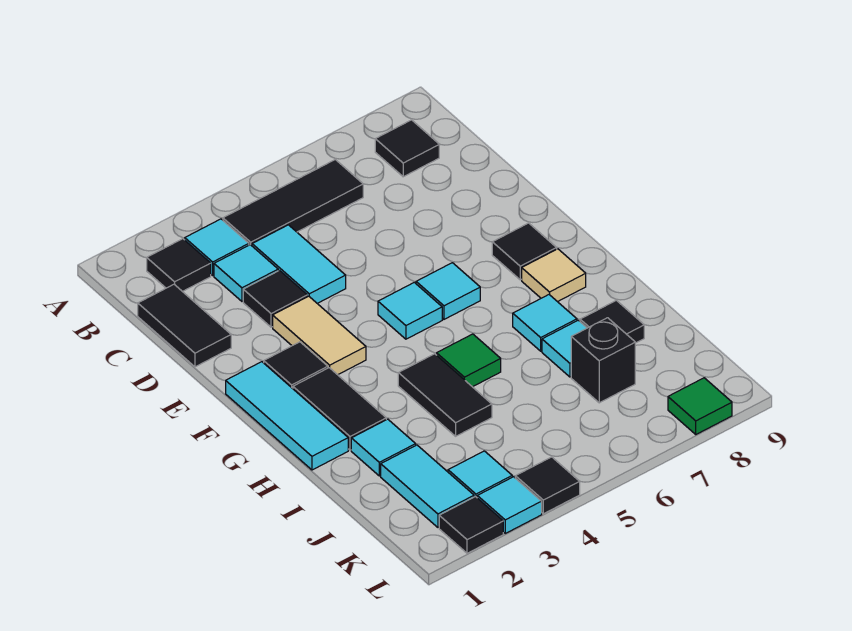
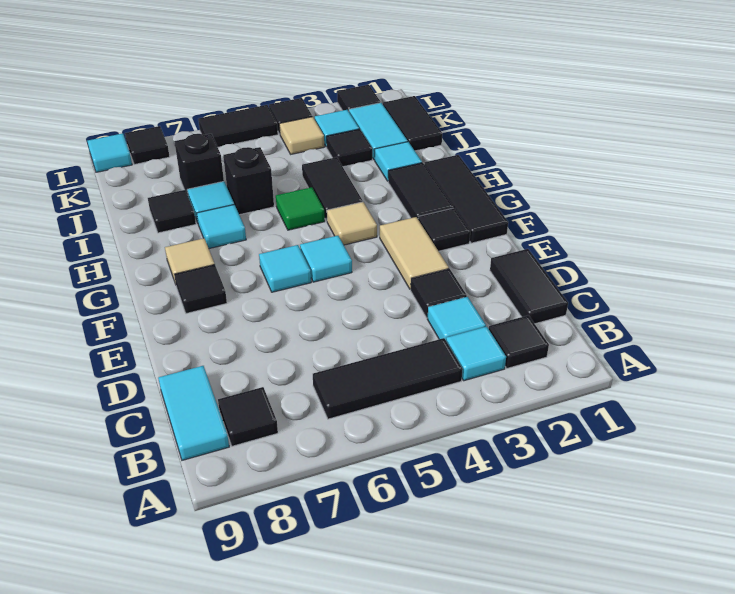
cyan tile C4:D4 level 1 -> cyan tile B9:C9 level 1
cyan tile F1:H1 level 1 -> black tile F1:H1 level 1
none -> tan tile G4 level 1
none -> black brick I6 level 1
none -> black tile J1:K1 level 1
none -> black tile J3 level 1
none -> tan tile K4 level 1
cyan tile L3 level 1 -> cyan tile L9 level 1
none -> black tile L5:L6 level 1
green tile L8 level 1 -> black tile L8 level 1

